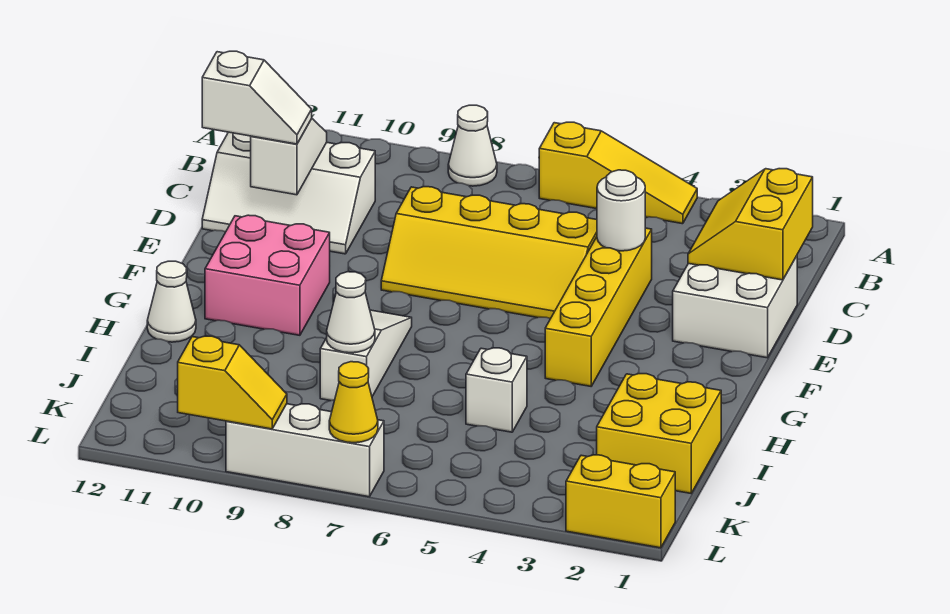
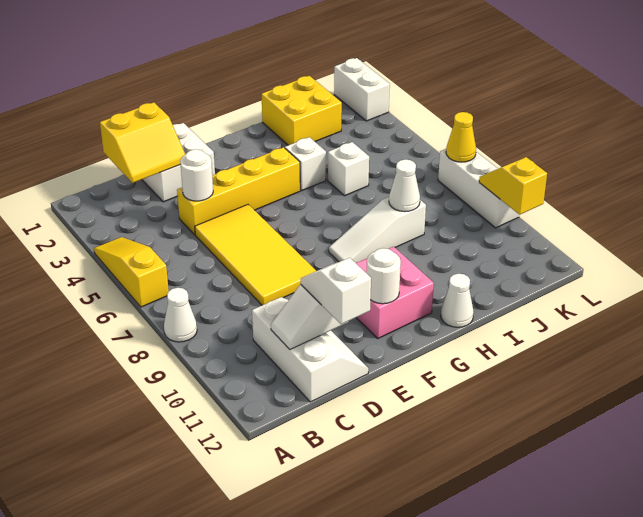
yellow slope D5:E8 level 1 top D -> yellow tile D5:E8 level 1
none -> white round brick F11 level 2
none -> white brick H4 level 1
yellow brick L1:L2 level 1 -> white brick L1:L2 level 1

